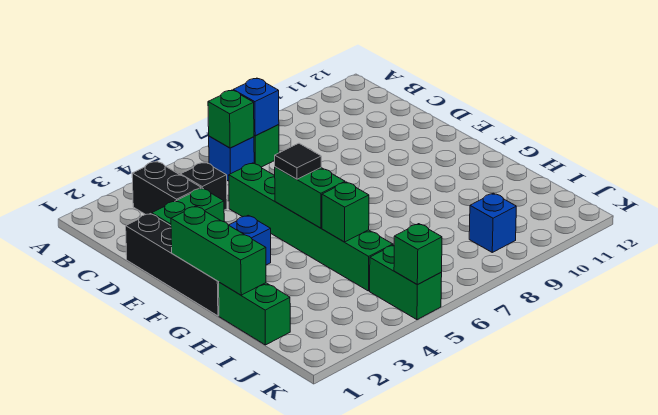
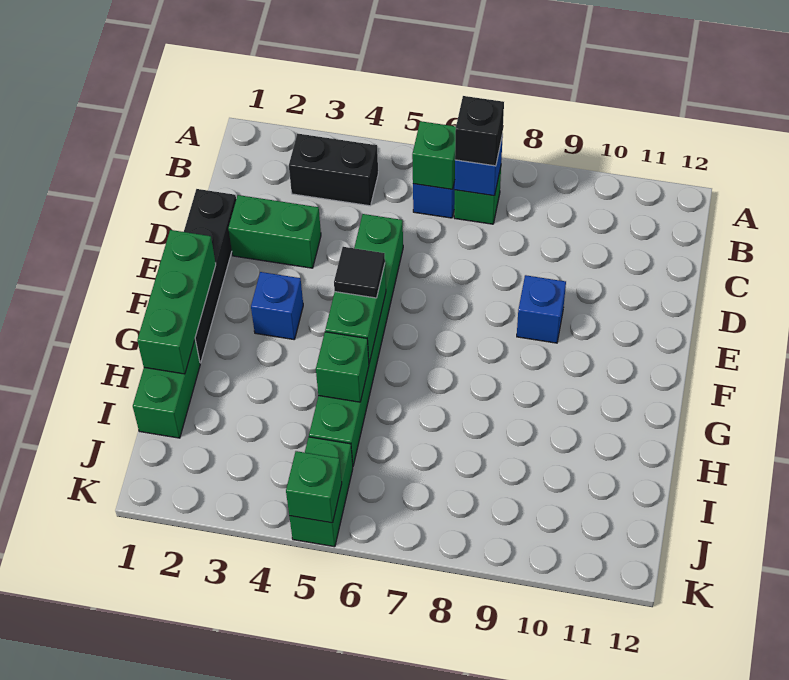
black brick B3:C3 level 1 -> black brick B3:B4 level 1
black brick C4 level 1 -> black brick B7 level 3
blue brick J9 level 1 -> blue brick E9 level 1

